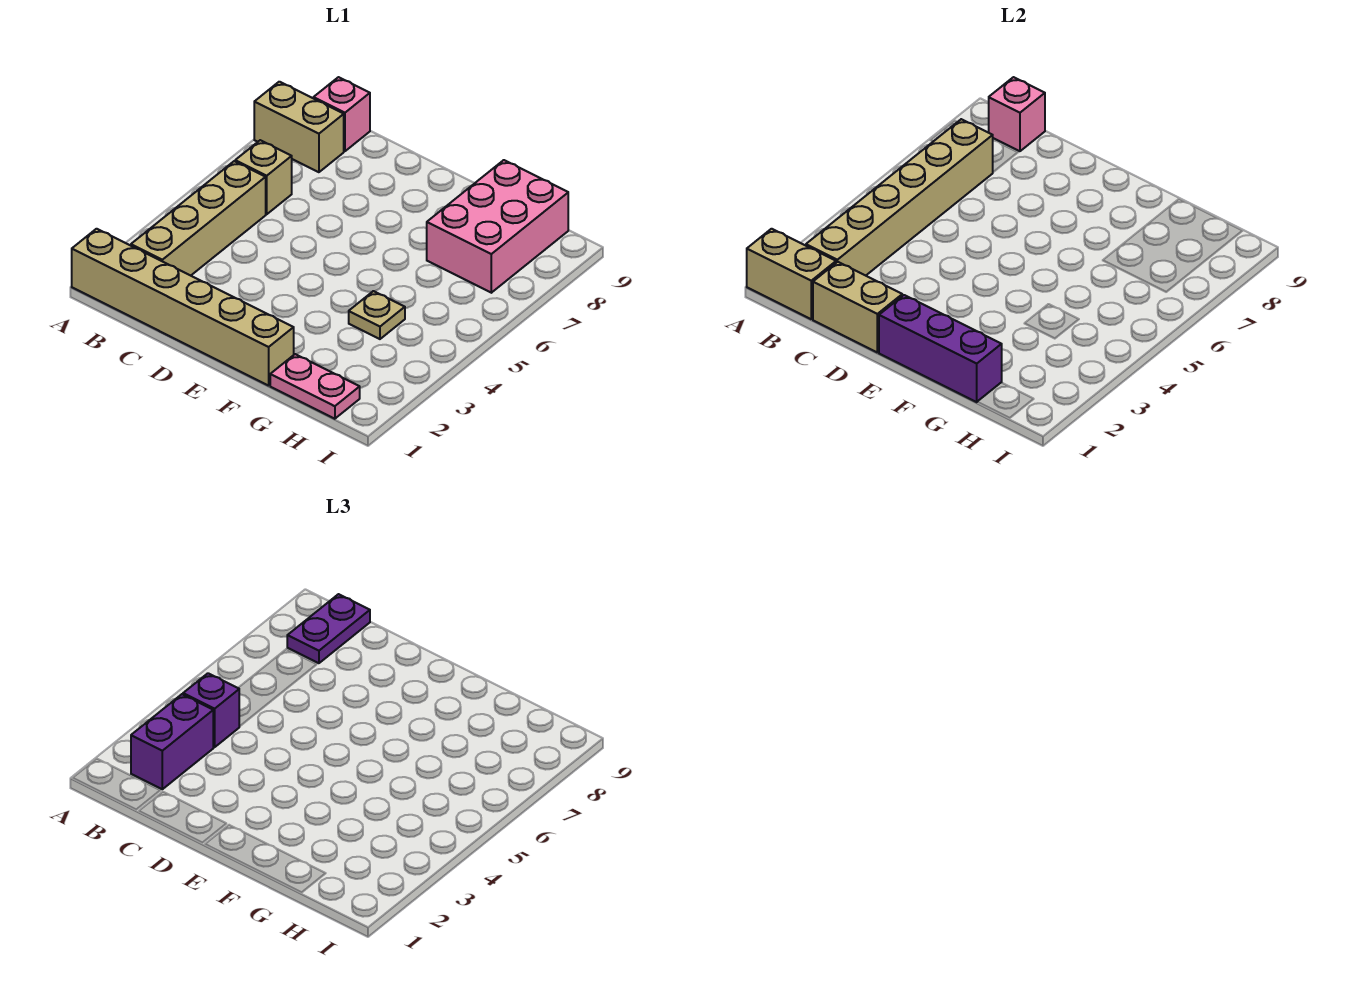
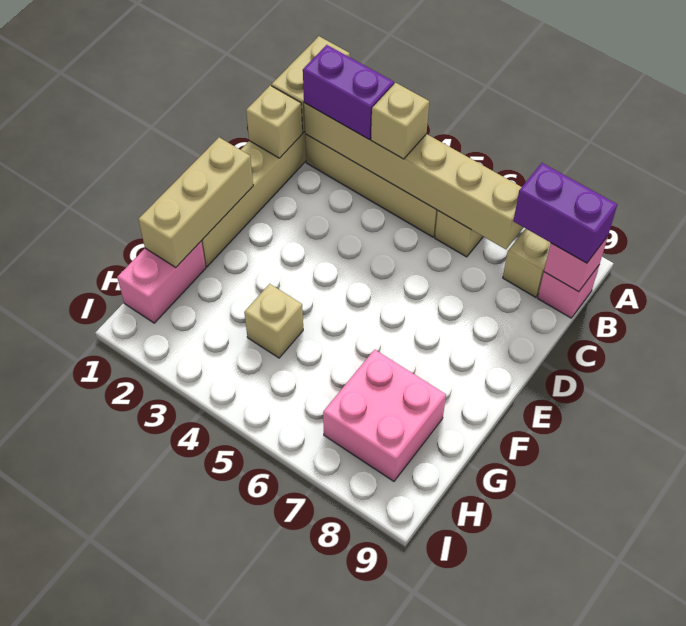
purple brick B4 level 3 -> tan brick B4 level 3
purple plate B8:B9 level 3 -> purple brick B8:B9 level 3
tan brick C1:D1 level 2 -> tan brick C1 level 2
purple brick E1:G1 level 2 -> tan brick E1:G1 level 2
pink plate G1:H1 level 1 -> pink brick G1:H1 level 1
tan plate G4 level 1 -> tan brick G4 level 1
pink brick G7:H9 level 1 -> pink brick G7:H8 level 1

